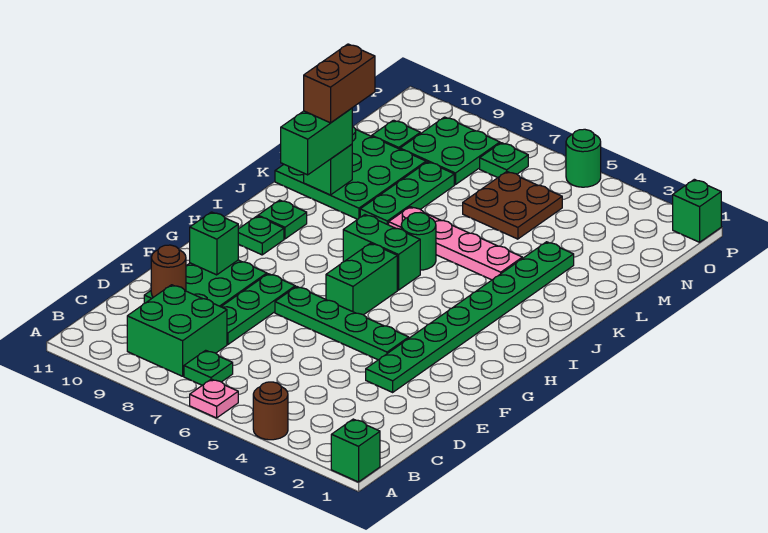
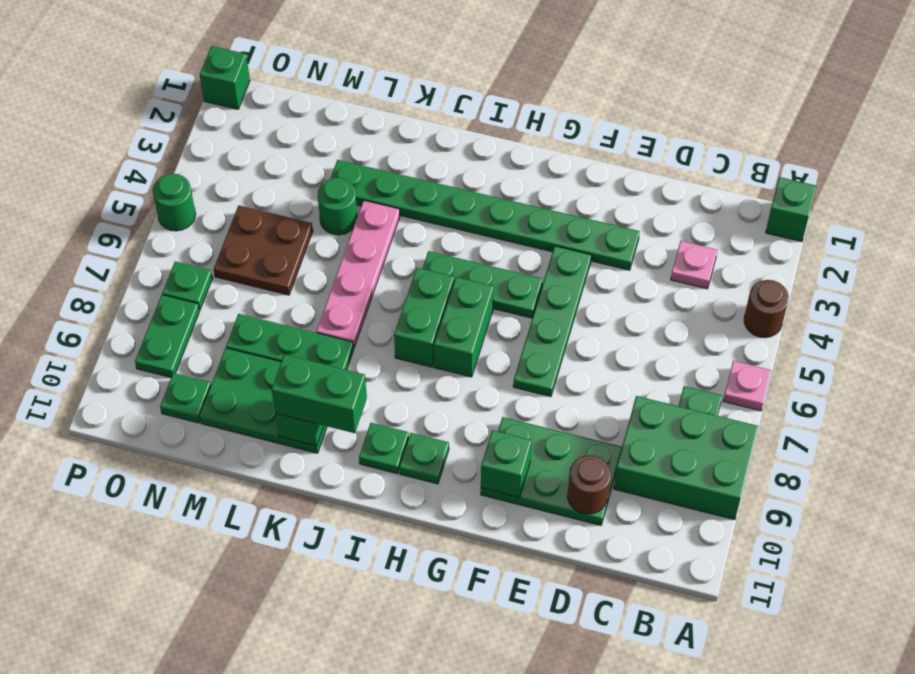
green brick B8:C9 level 1 -> green brick A8:C9 level 1
none -> pink plate C3 level 1
green plate D8:F8 level 1 -> green plate G5:I5 level 1
green brick G6:H6 level 1 -> green brick H6:H7 level 1
green round brick J6 level 1 -> green round brick L4 level 1
green plate K9:M11 level 1 -> green plate K9:M10 level 1
brown brick K10:L10 level 4 -> none
green plate N8:O9 level 1 -> green plate O8:O9 level 1

